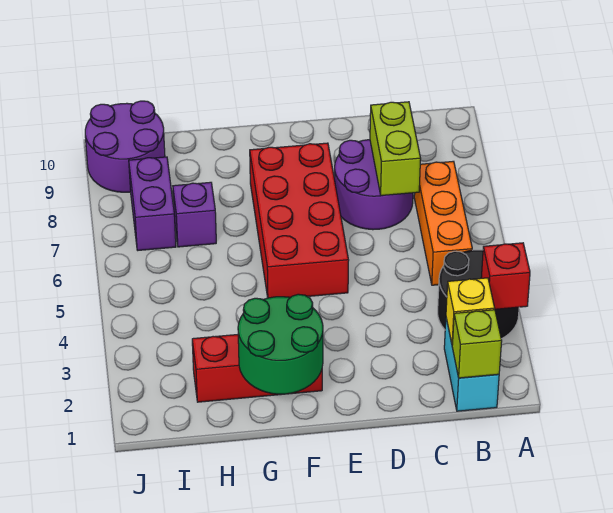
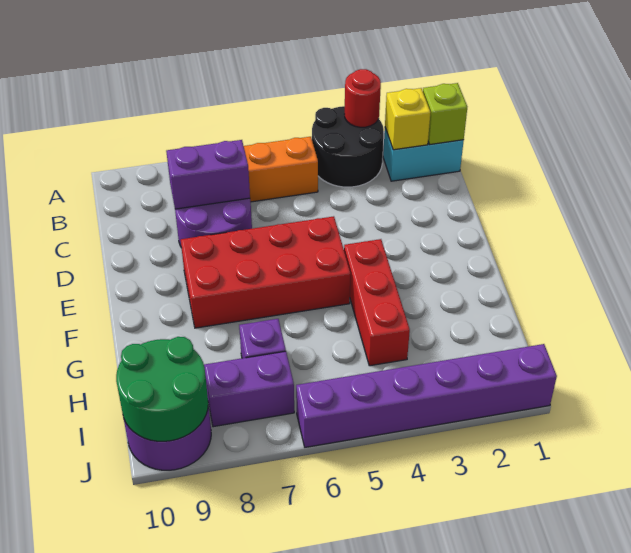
red brick A3 level 2 -> red round brick A3 level 2
lime brick C7:C8 level 2 -> purple brick C7:C8 level 2
green round brick F1:G2 level 2 -> green round brick I9:J10 level 2
red brick F2:H2 level 1 -> red brick F4:H4 level 1
none -> purple brick J1:J6 level 1

